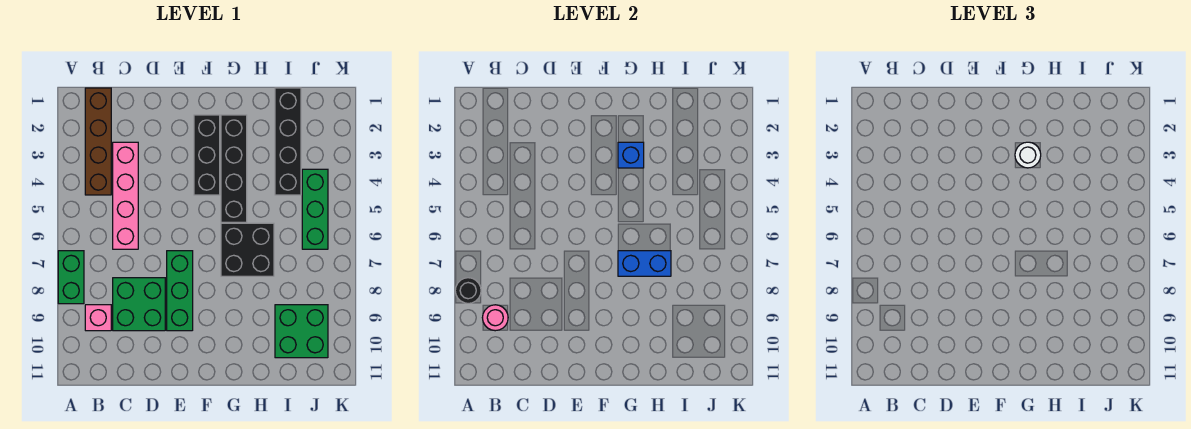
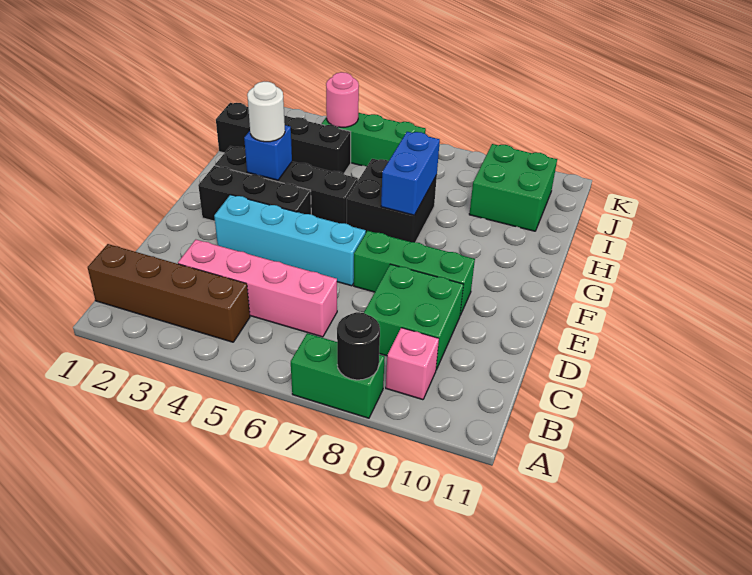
pink round brick B9 level 2 -> pink round brick J4 level 2
none -> cyan brick E3:E6 level 1

